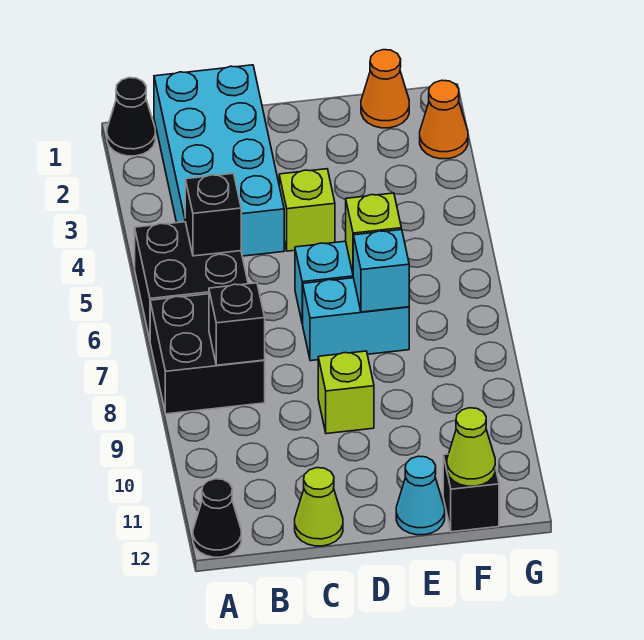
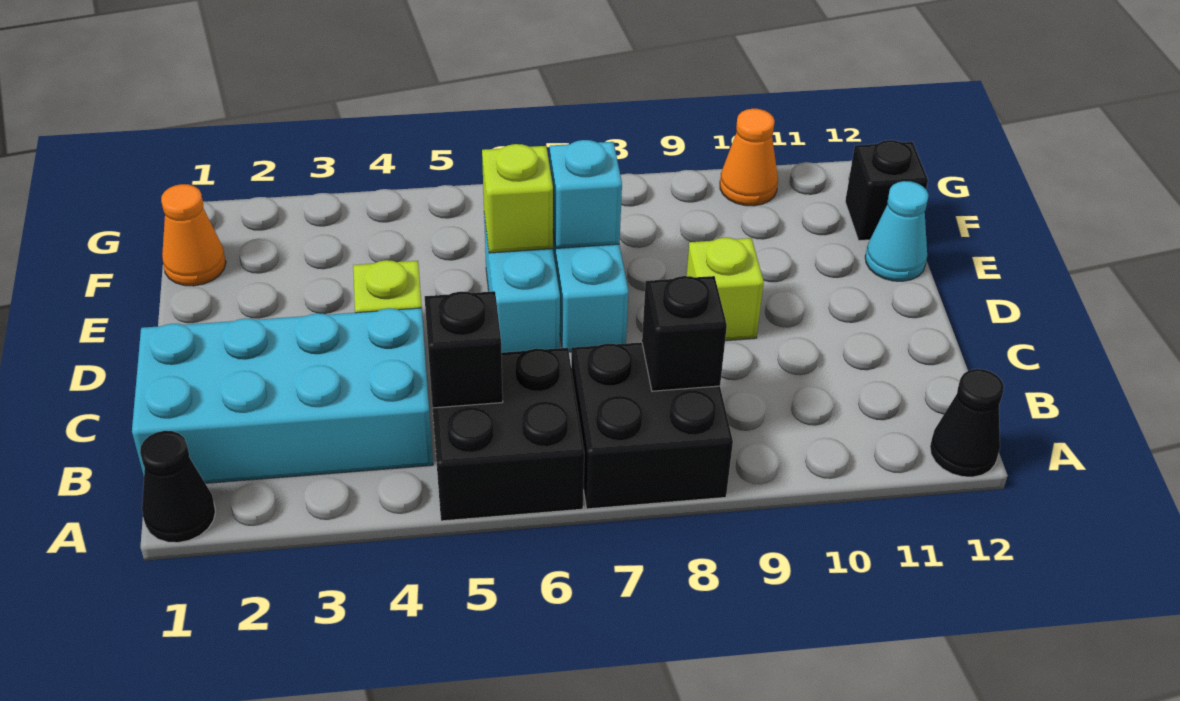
lime cone C12 level 1 -> none
lime cone F12 level 2 -> none
orange cone G2 level 1 -> orange cone G10 level 1

